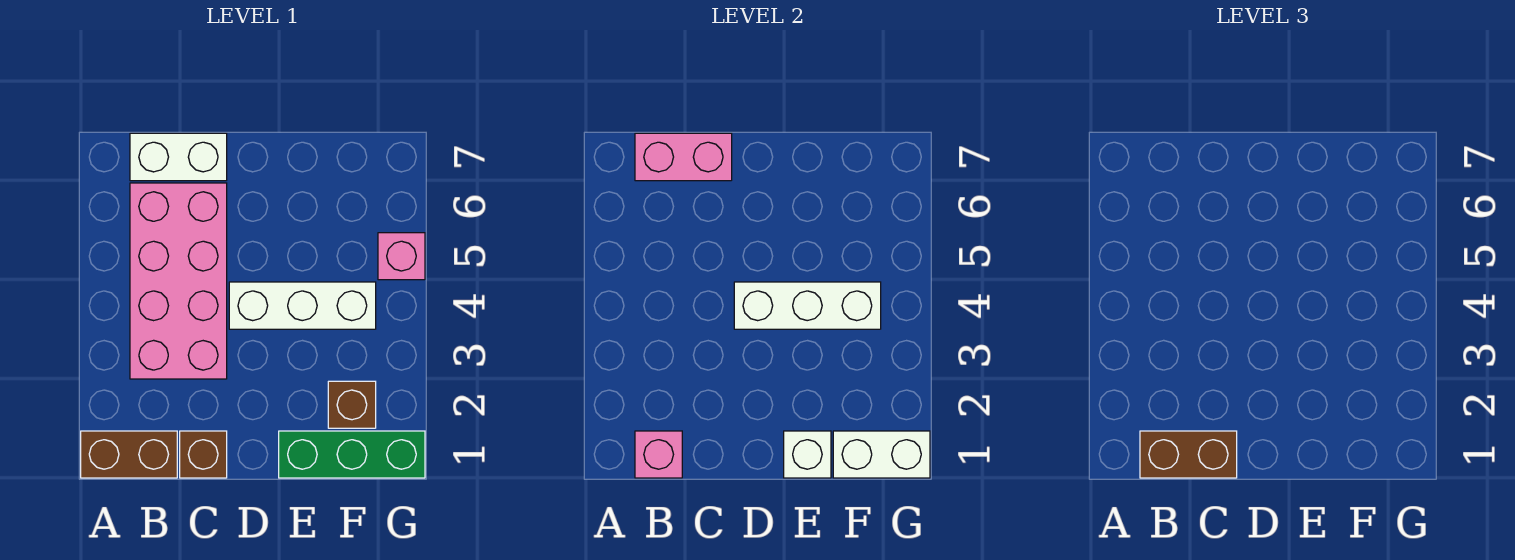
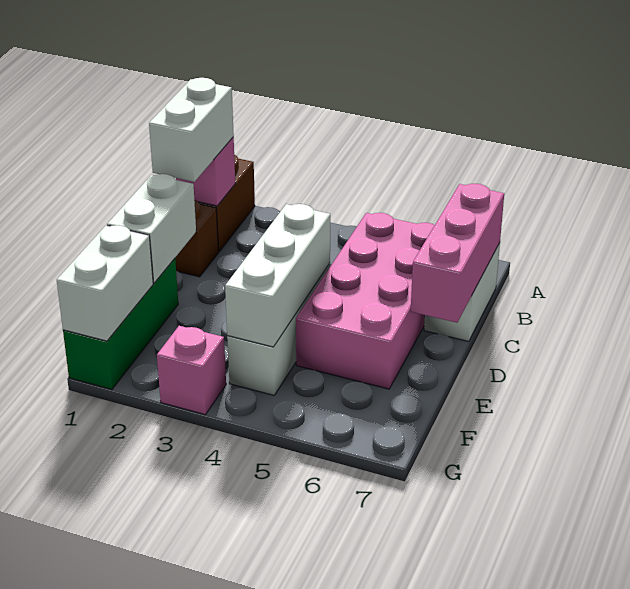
brown brick B1:C1 level 3 -> white brick B1:C1 level 3
pink brick B3:C6 level 1 -> pink brick B5:E6 level 1
pink brick B7:C7 level 2 -> pink brick B7:D7 level 2
white brick E1 level 2 -> white brick D1:E1 level 2
brown brick F2 level 1 -> none
pink brick G5 level 1 -> pink brick G3 level 1

